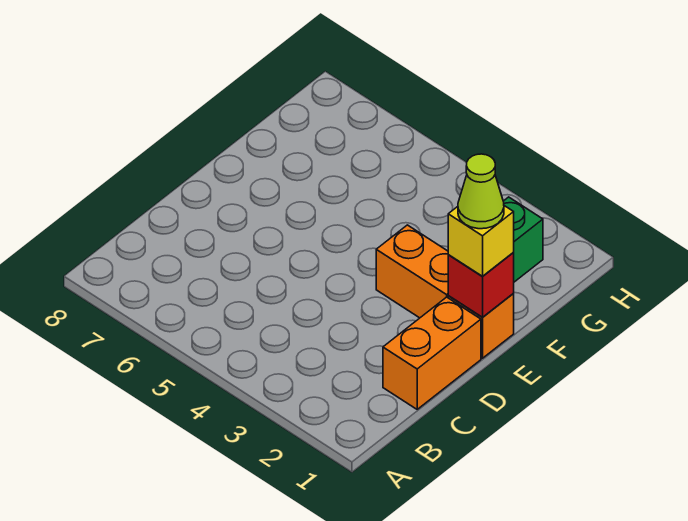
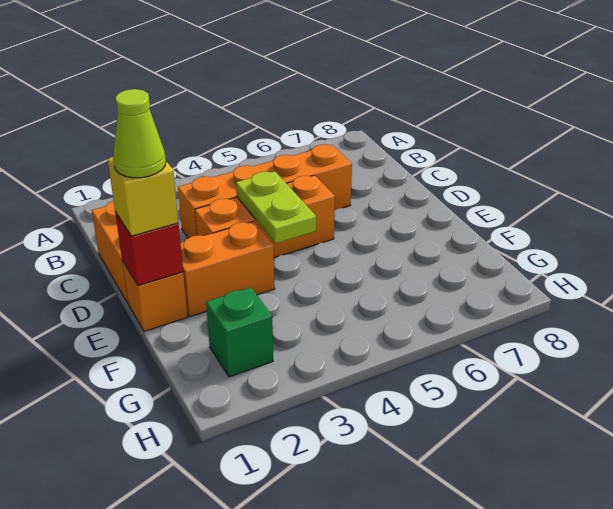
none -> orange brick C3:C6 level 1
none -> orange brick D3:D5 level 1
none -> lime plate D4:E4 level 2

